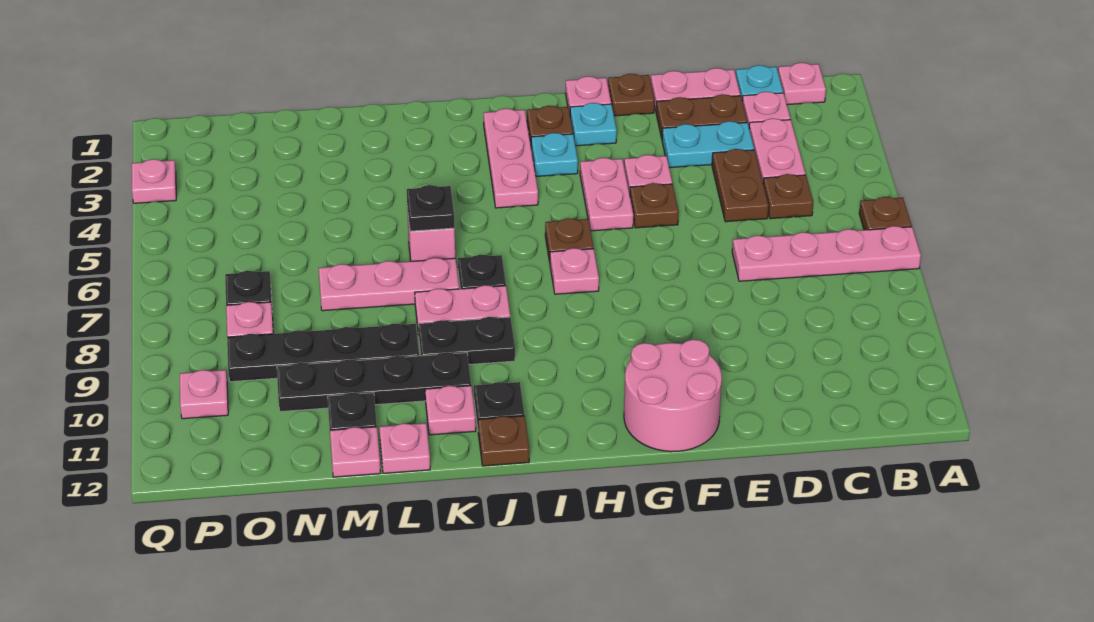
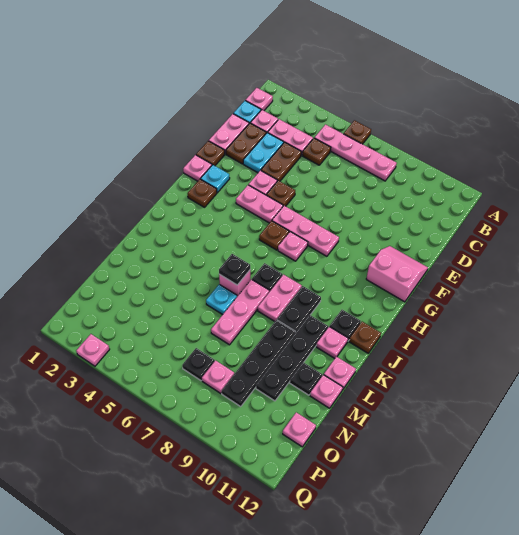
pink plate A7:D7 level 1 -> pink plate B5:B8 level 1
brown plate D4:D5 level 1 -> brown plate D4:E4 level 1
pink round brick F11:G12 level 1 -> pink slope F11:G12 level 1 top G
cyan plate H3 level 1 -> cyan plate L6 level 1
pink plate I2:I4 level 1 -> pink plate G6:G8 level 1
pink plate P10 level 1 -> pink plate O12 level 1

